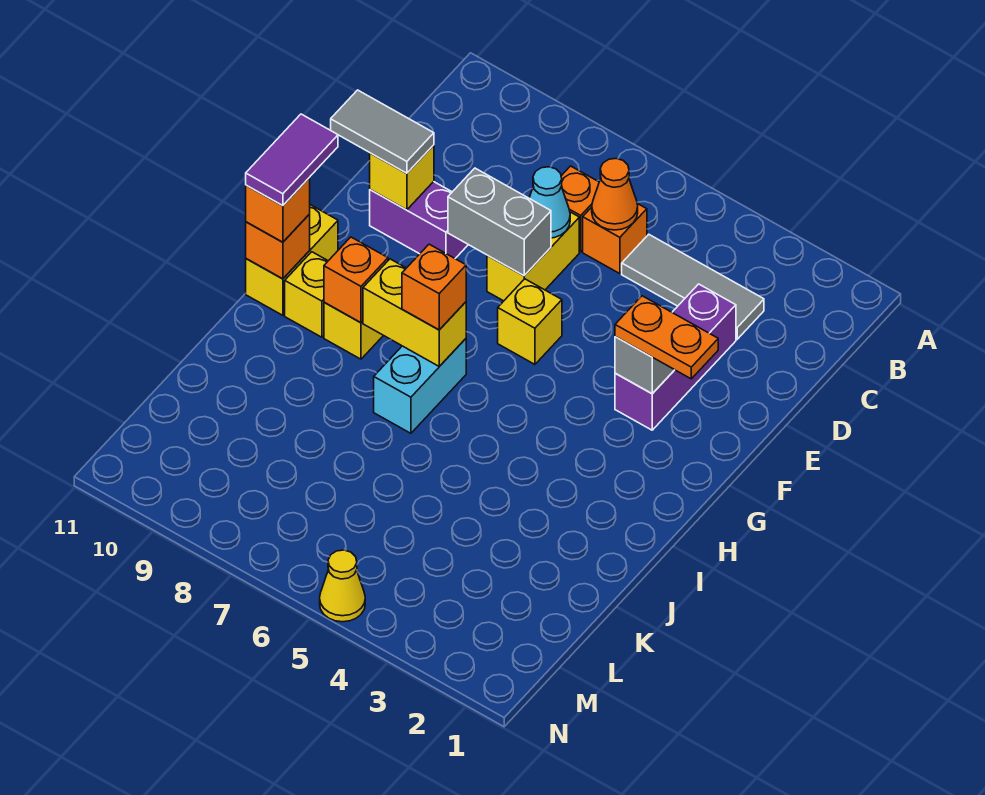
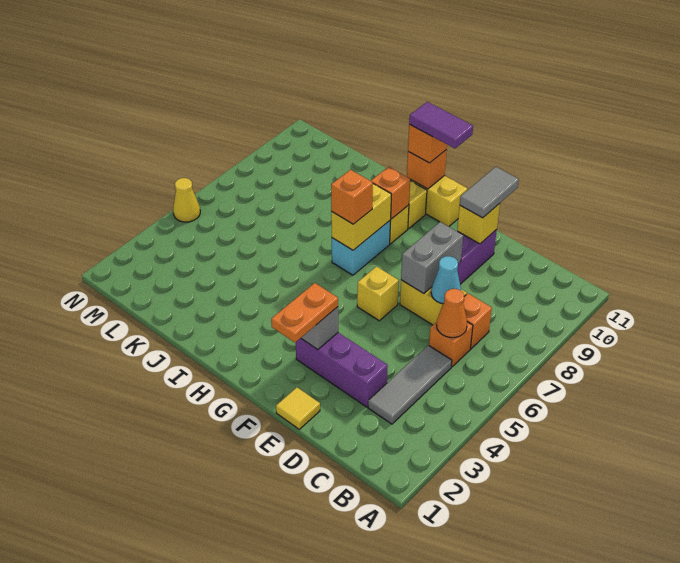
none -> yellow tile E1 level 1
cyan brick H7:I7 level 1 -> cyan brick H7:H8 level 1

